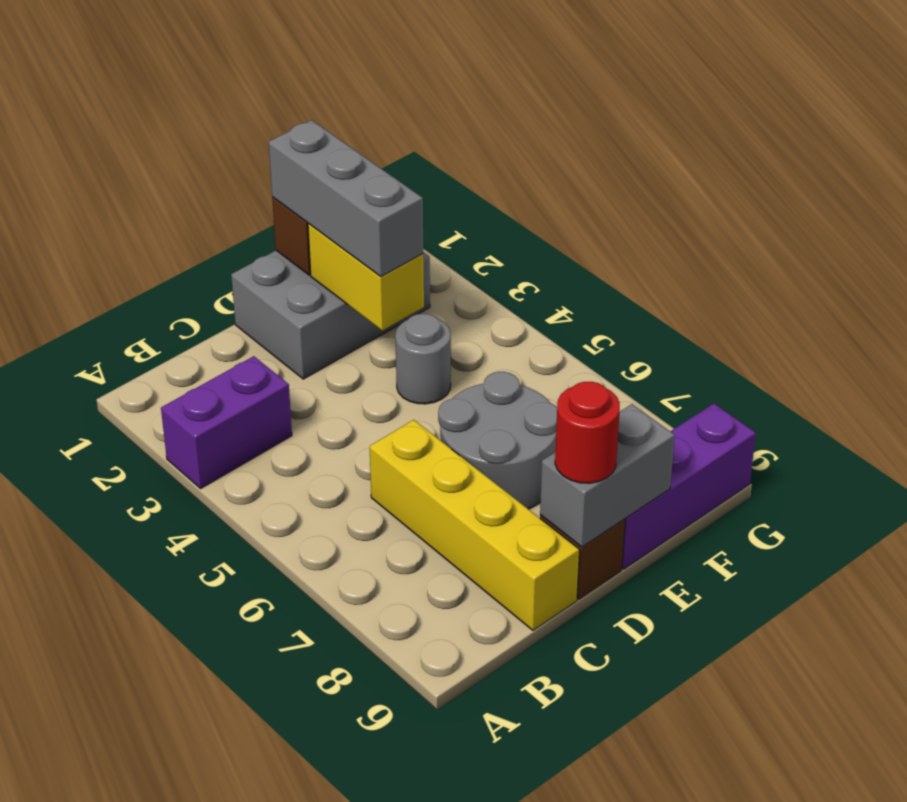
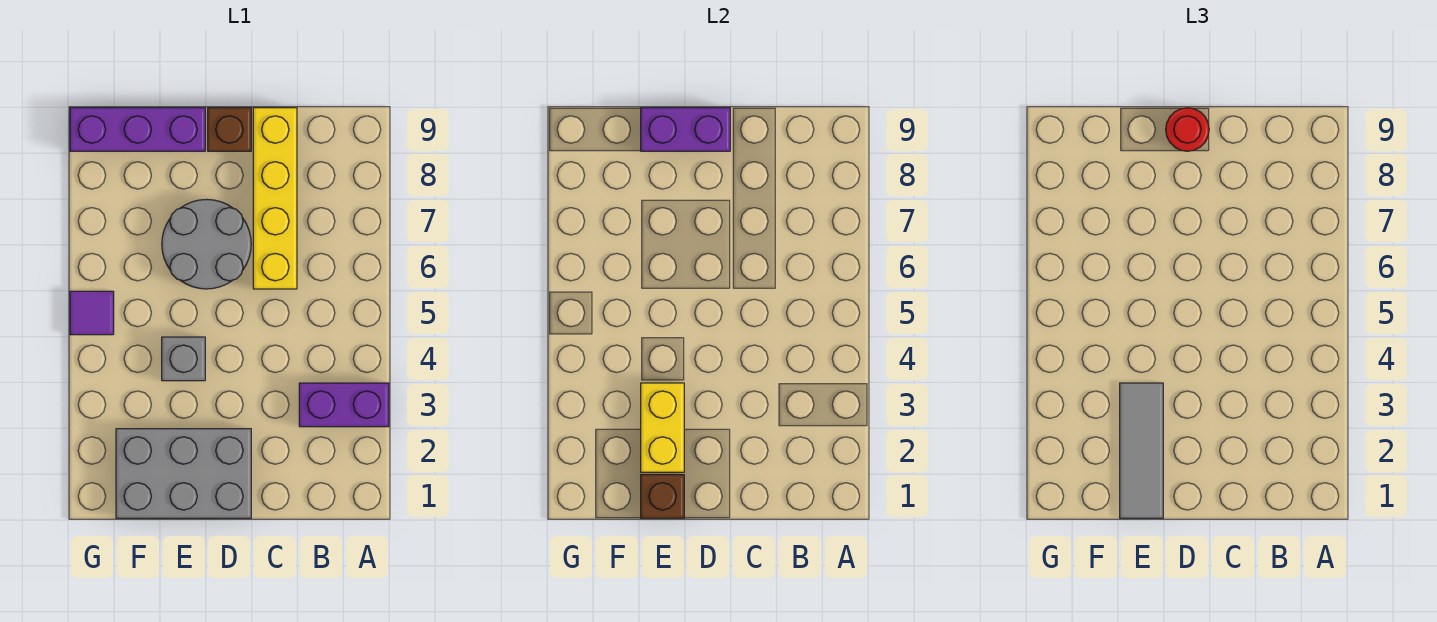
grey brick D9:E9 level 2 -> purple brick D9:E9 level 2
grey brick E1:E3 level 3 -> grey tile E1:E3 level 3
grey round brick E4 level 1 -> grey brick E4 level 1
none -> purple tile G5 level 1

